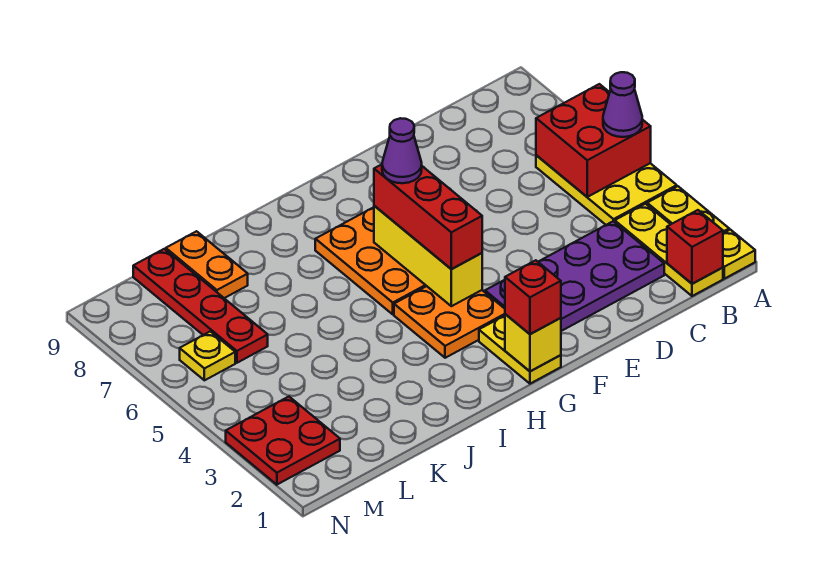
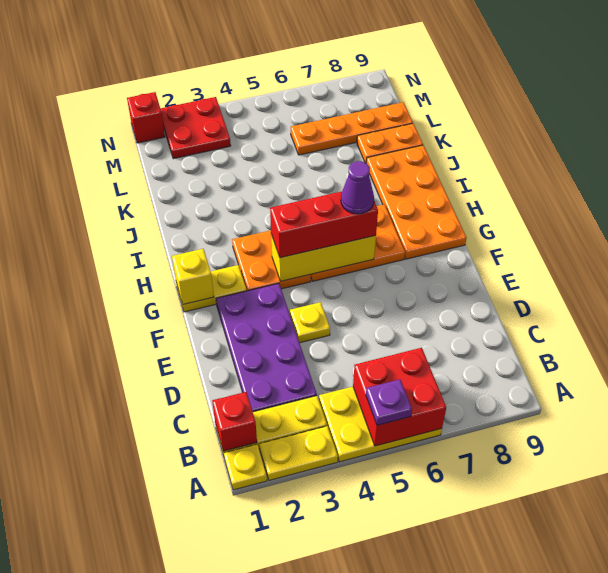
purple cone A5 level 3 -> purple plate A5 level 3
red brick G1 level 3 -> red brick N1 level 1
none -> orange plate G8:J9 level 1
red plate L6:L9 level 1 -> orange plate L6:L9 level 1
yellow plate M6 level 1 -> yellow plate E4 level 1

